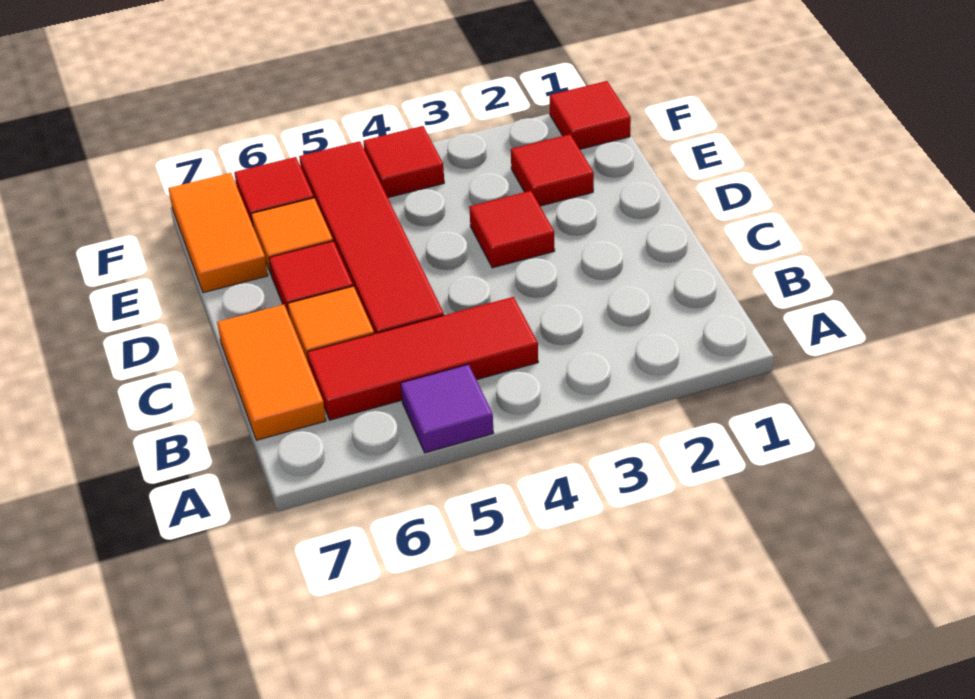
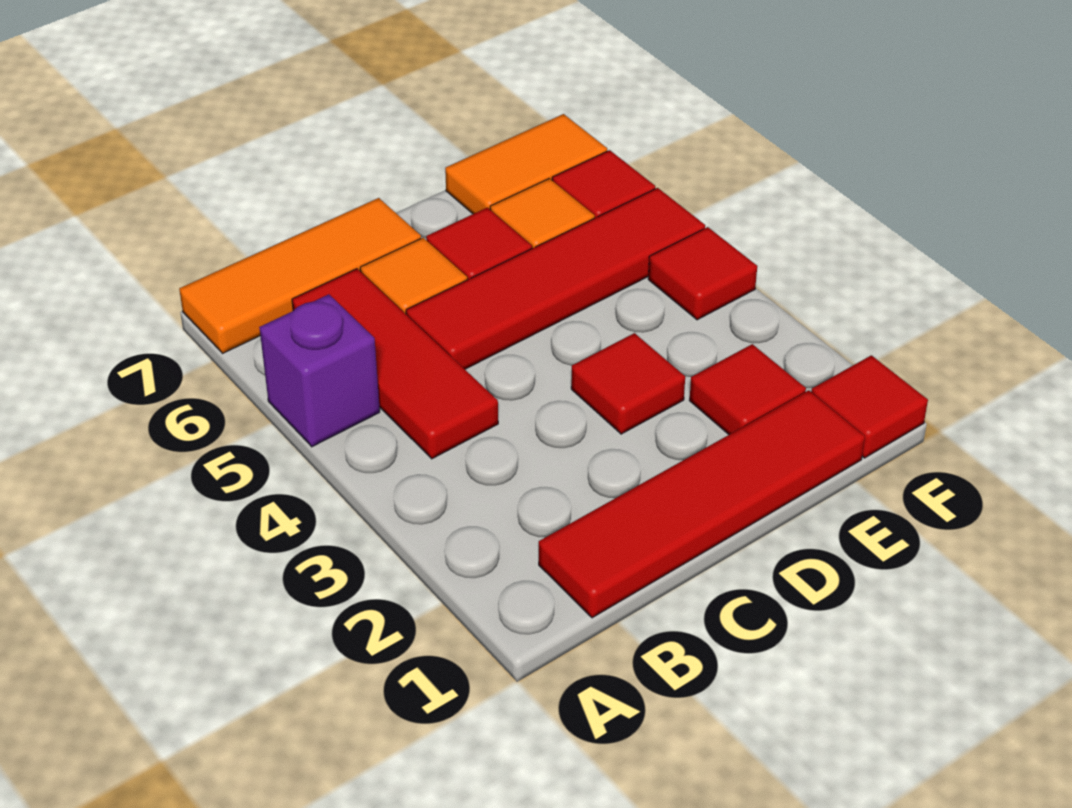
purple tile A5 level 1 -> purple brick A5 level 1
none -> red tile B1:E1 level 1
orange tile B7:C7 level 1 -> orange tile A7:C7 level 1

